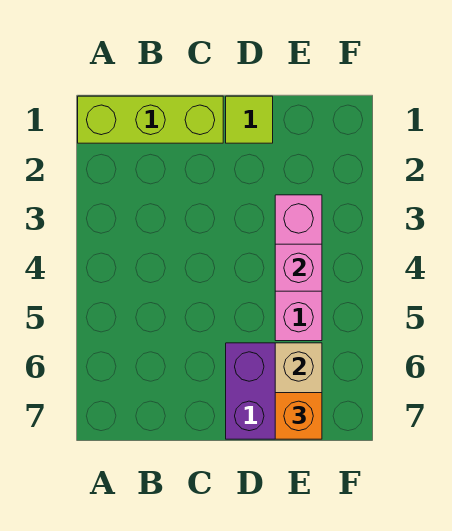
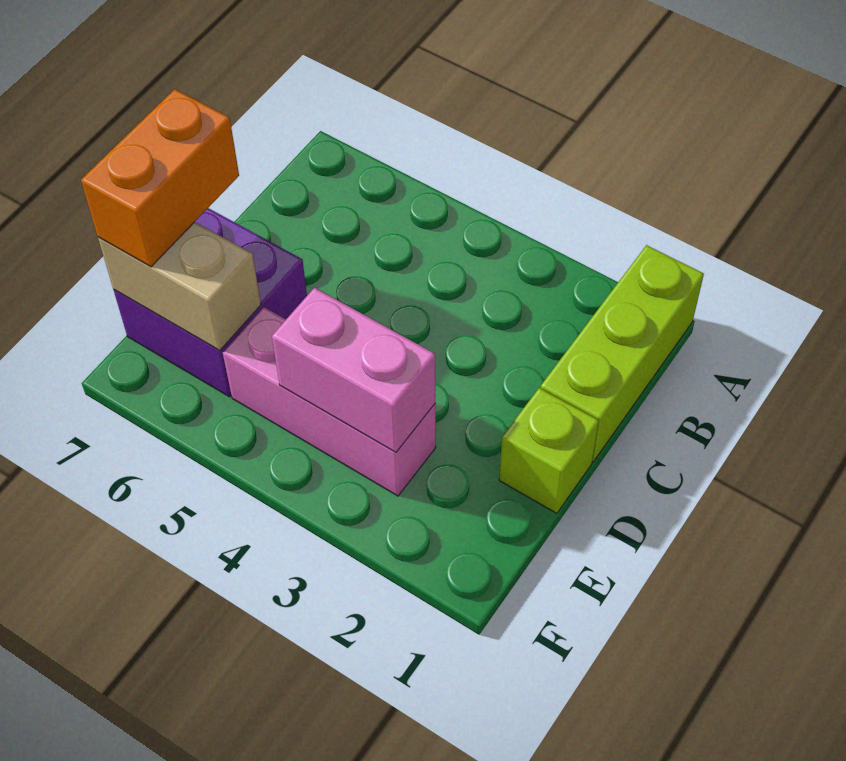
lime tile D1 level 1 -> lime brick D1 level 1
pink brick E4 level 2 -> pink brick E3:E4 level 2
orange brick E7 level 3 -> orange brick D7:E7 level 3

